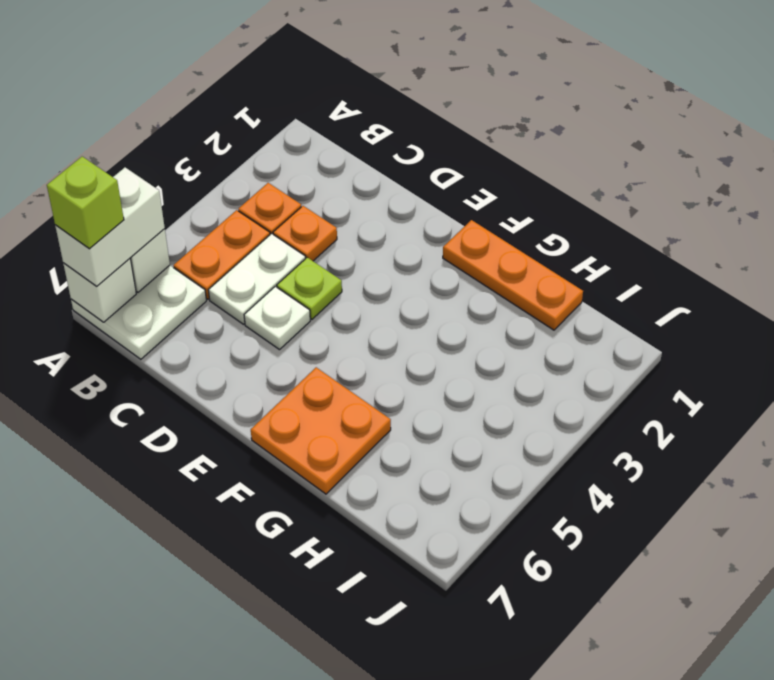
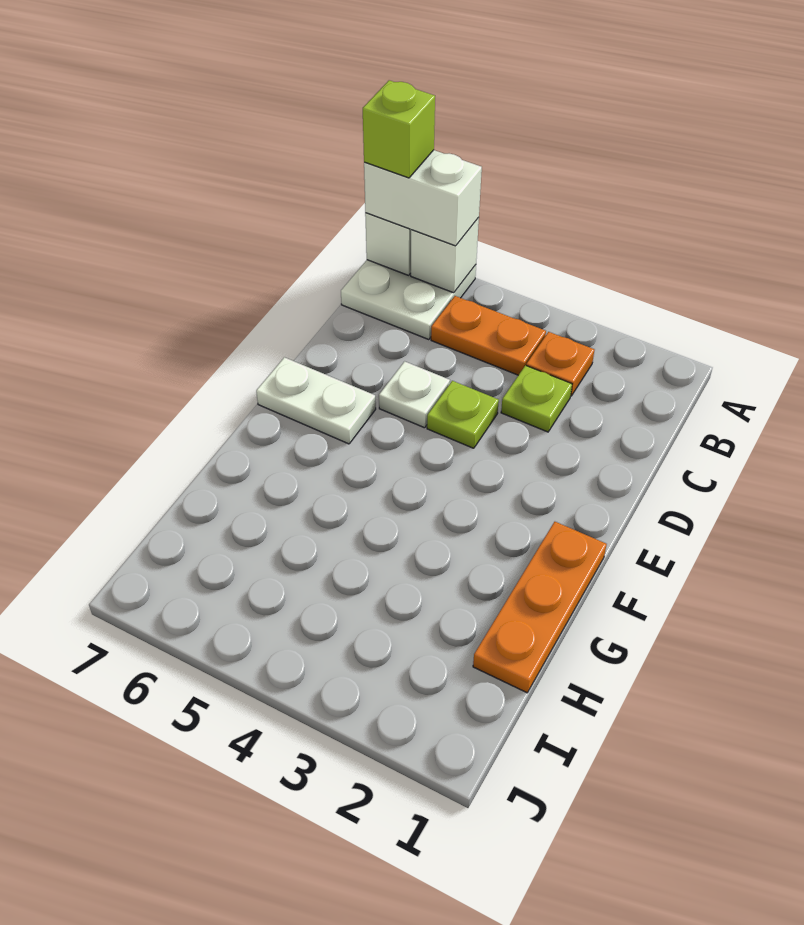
orange plate C3 level 1 -> lime plate C3 level 1
white plate C4:C5 level 1 -> white plate E6:E7 level 1
orange plate F6:G7 level 1 -> none

